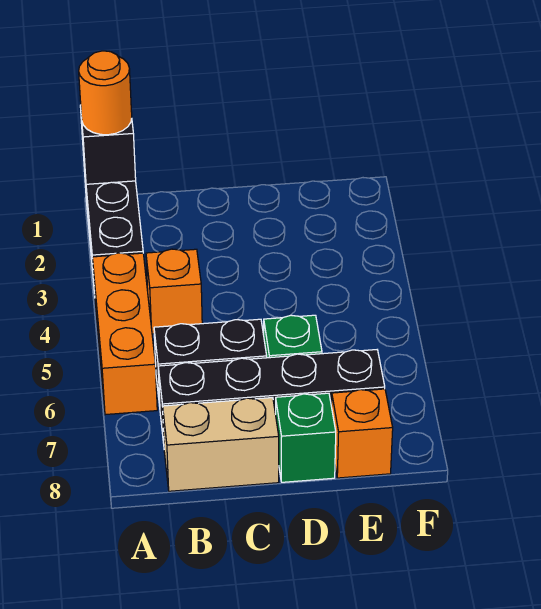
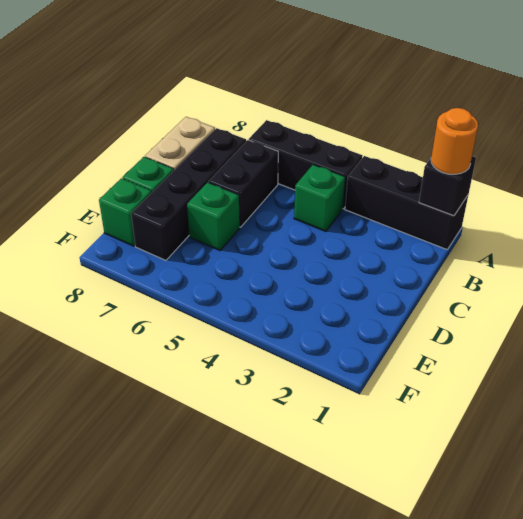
orange brick A4:A6 level 1 -> black brick A4:A6 level 1
orange brick B4 level 1 -> green brick B4 level 1
orange brick E8 level 1 -> green brick E8 level 1

